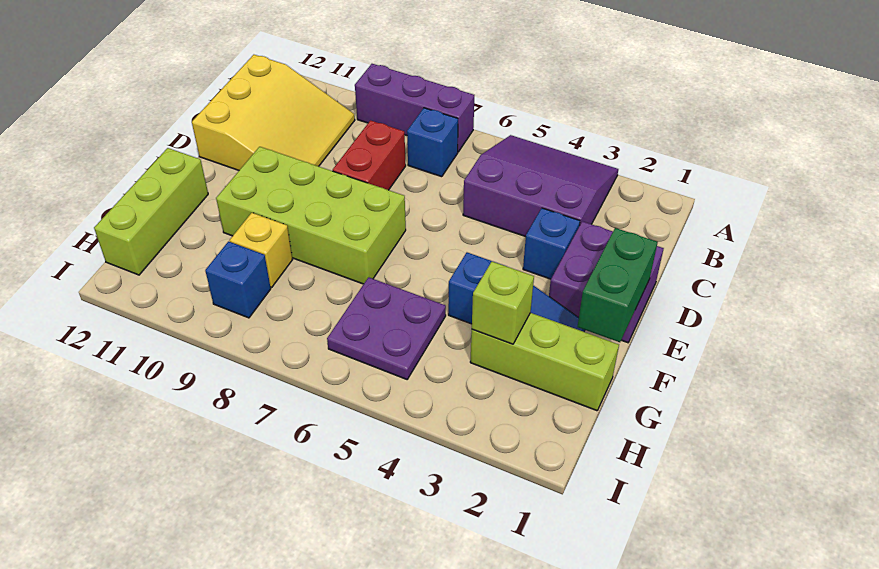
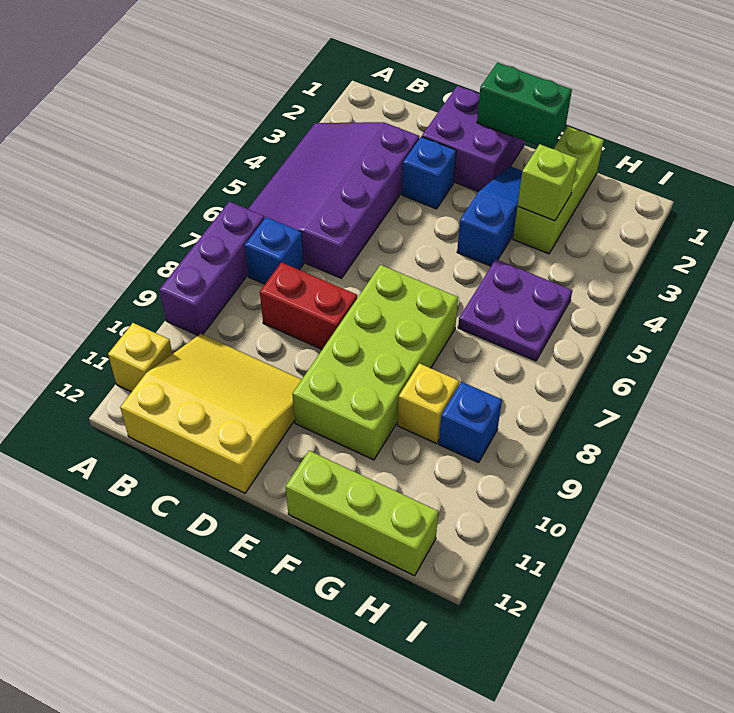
purple slope A3:C5 level 1 top C -> purple slope A3:C6 level 1 top C
none -> yellow brick A11 level 1

